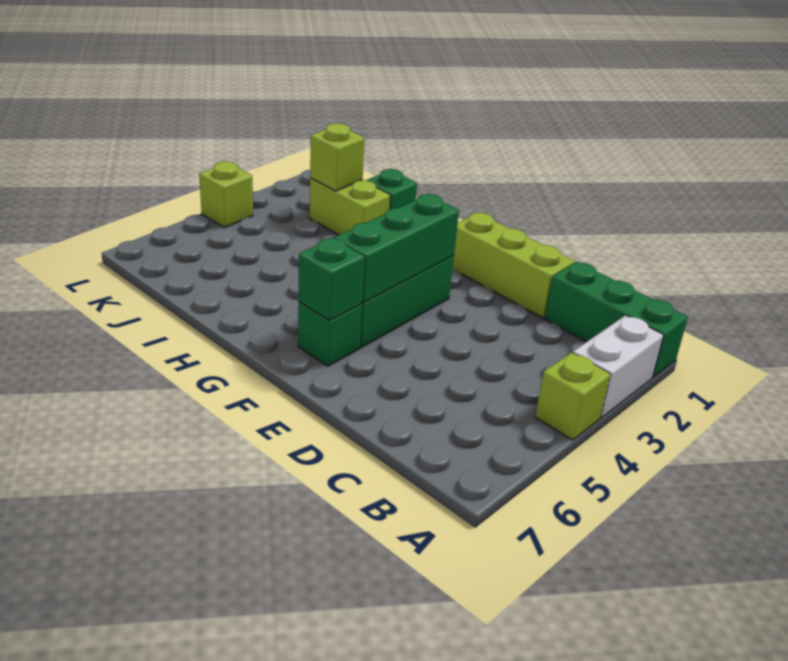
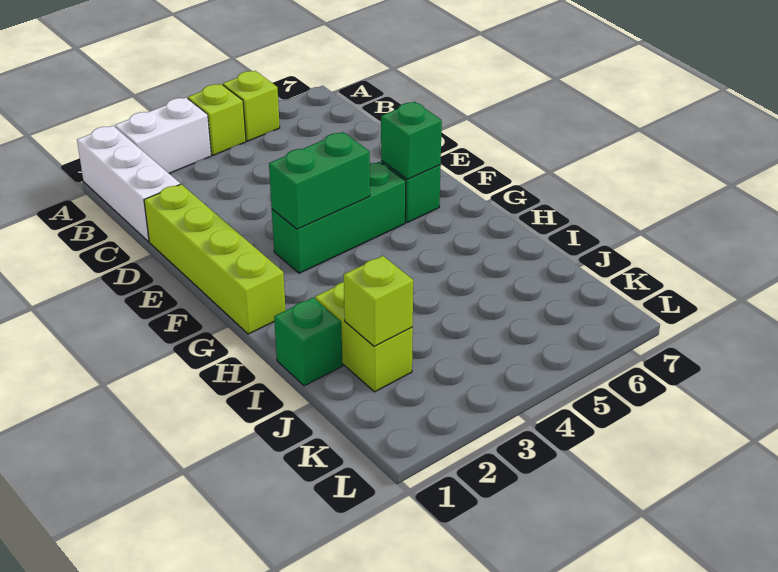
green brick A1:C1 level 1 -> white brick A1:C1 level 1
lime brick D1:F1 level 1 -> lime brick D1:G1 level 1
green brick F3:F5 level 2 -> green brick F3:F4 level 2
lime brick L4 level 1 -> lime brick A5 level 1

